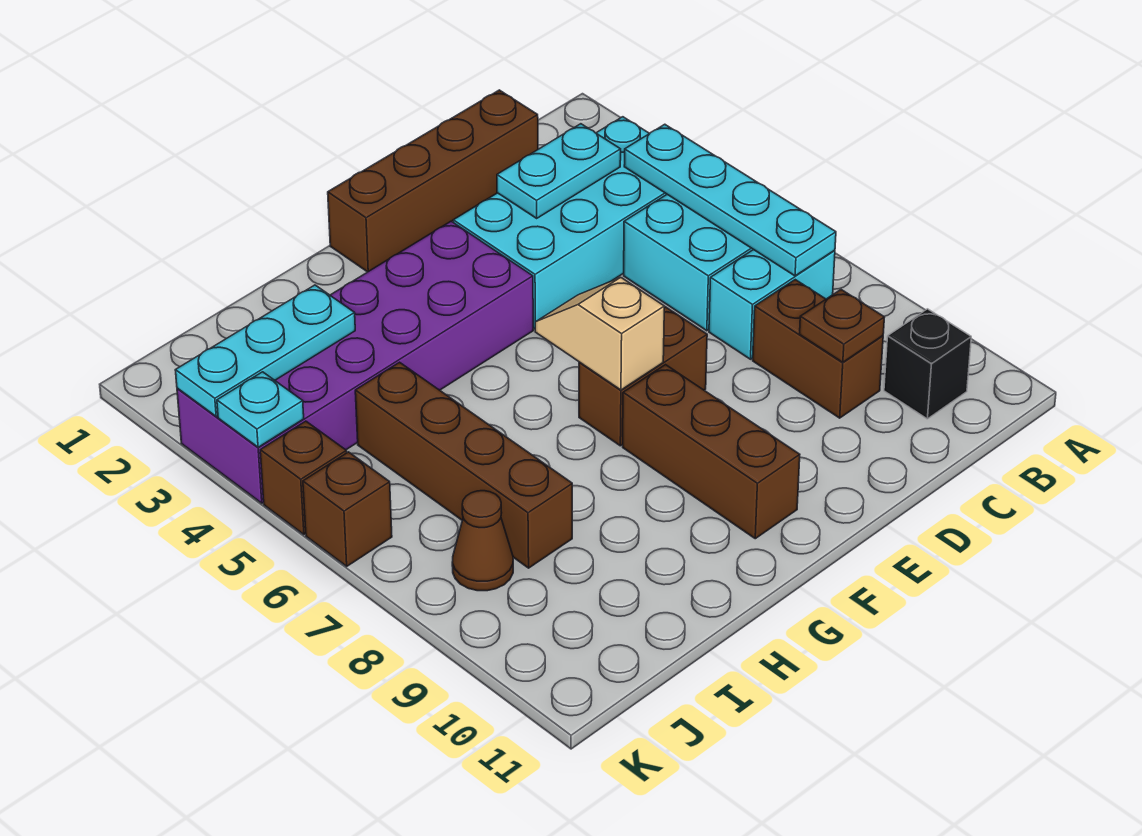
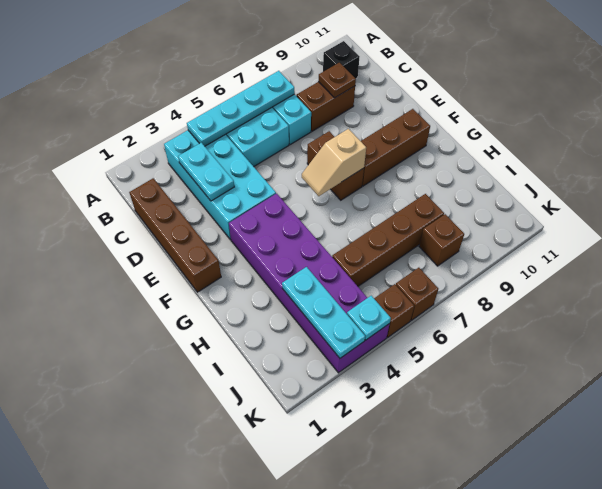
brown cone J8 level 1 -> brown brick J8 level 1

